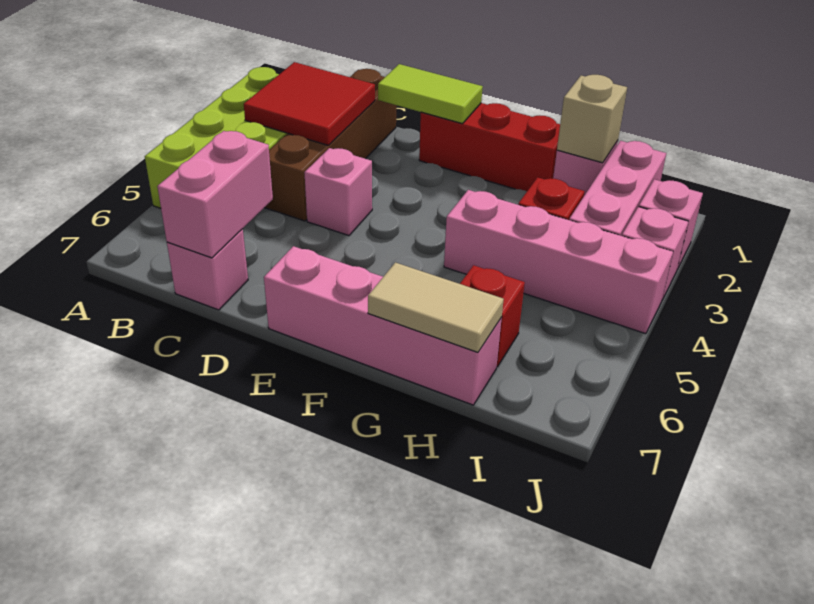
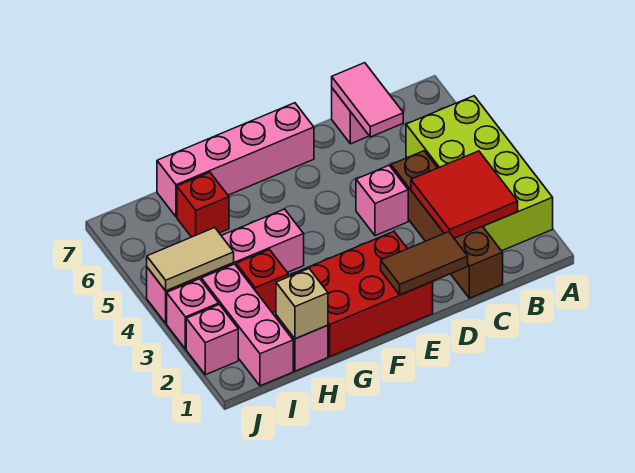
pink brick C6:C7 level 2 -> pink tile C6:C7 level 2
lime tile D1:E1 level 2 -> brown tile D1:E1 level 2
red brick E1:G1 level 1 -> red brick E1:G2 level 1
tan tile G7:H7 level 2 -> tan tile I4:J4 level 2

